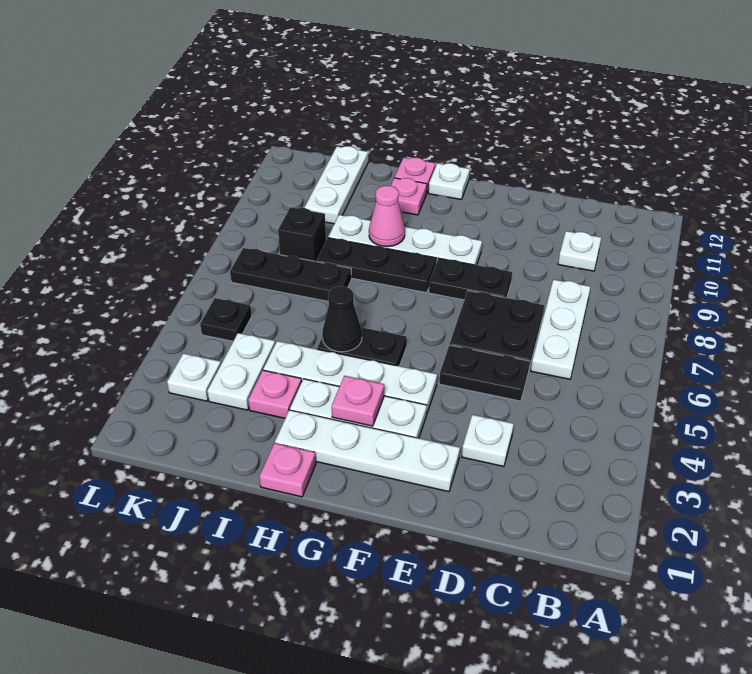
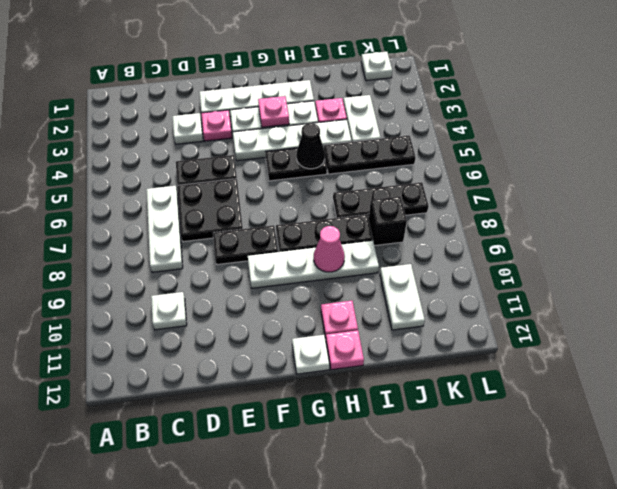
pink plate H1 level 1 -> pink plate E3 level 1
white plate J10:J12 level 1 -> white plate J10:J11 level 1
white plate K3 level 1 -> white plate K1 level 1
black plate K5 level 1 -> black plate I5:K5 level 1

